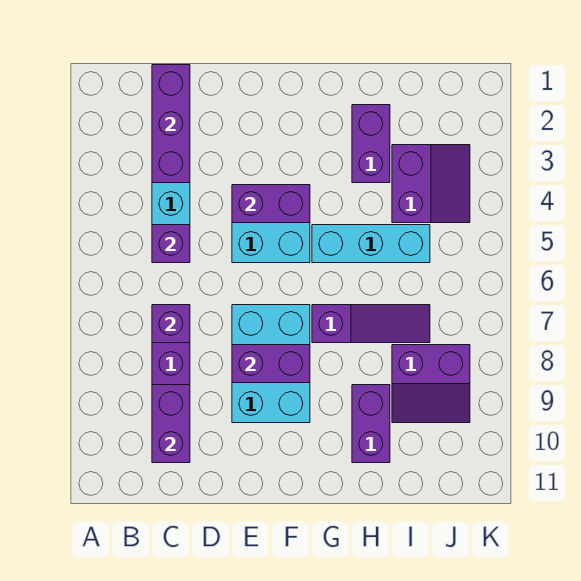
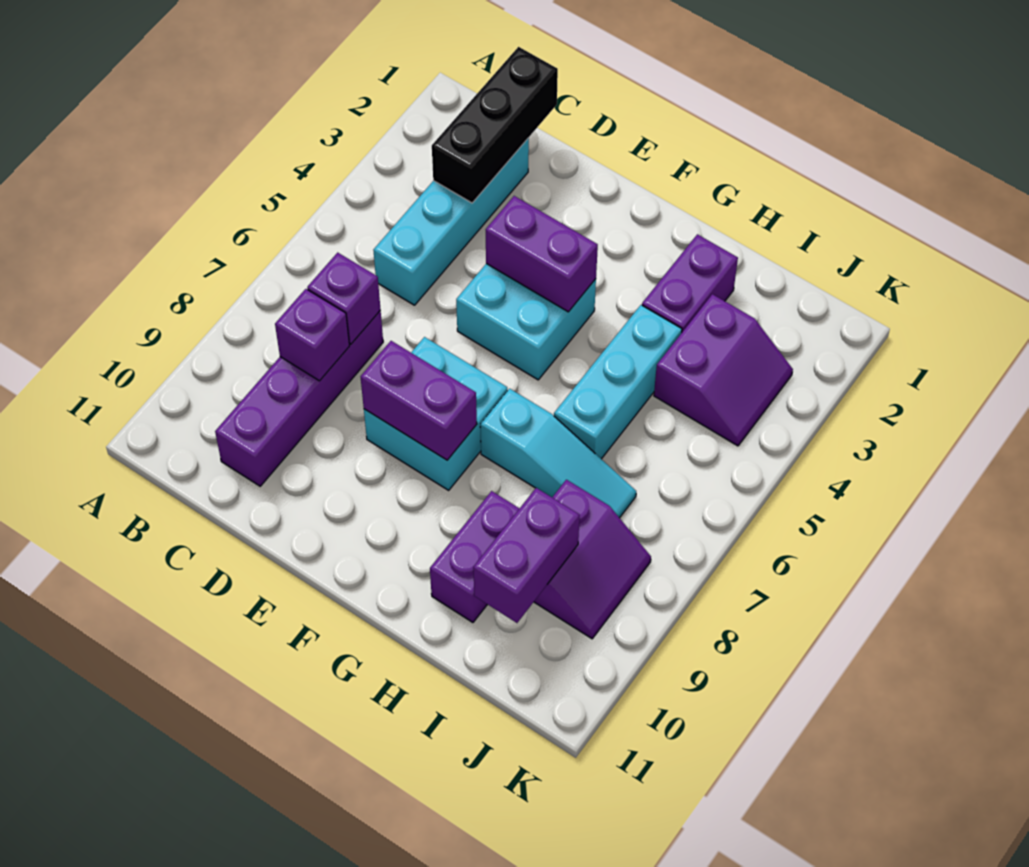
purple brick C1:C3 level 2 -> black brick C1:C3 level 2
purple brick C5 level 2 -> purple brick C8 level 2
purple brick C9:C10 level 2 -> purple brick I9:I10 level 2
cyan brick E7:F9 level 1 -> cyan brick E7:F8 level 1
cyan brick G5:I5 level 1 -> cyan brick H4:H6 level 1
purple slope G7:I7 level 1 top G -> cyan slope G7:I7 level 1 top G
purple slope I8:J9 level 1 top 8 -> purple slope I8:J9 level 1 top I

